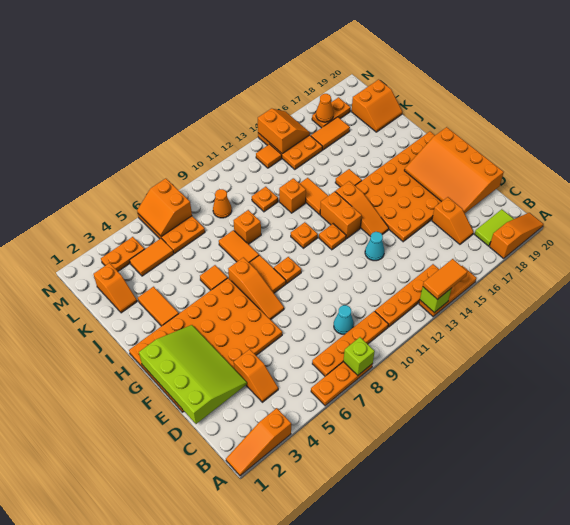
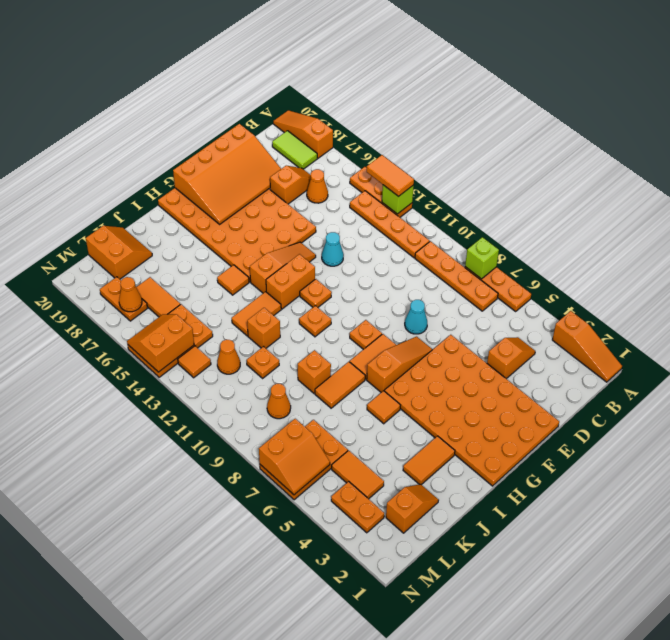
cyan cone C9 level 1 -> cyan cone E8 level 1
none -> orange cone C16 level 1
lime slope D1:G3 level 2 top 1 -> none
none -> orange cone L12 level 1

